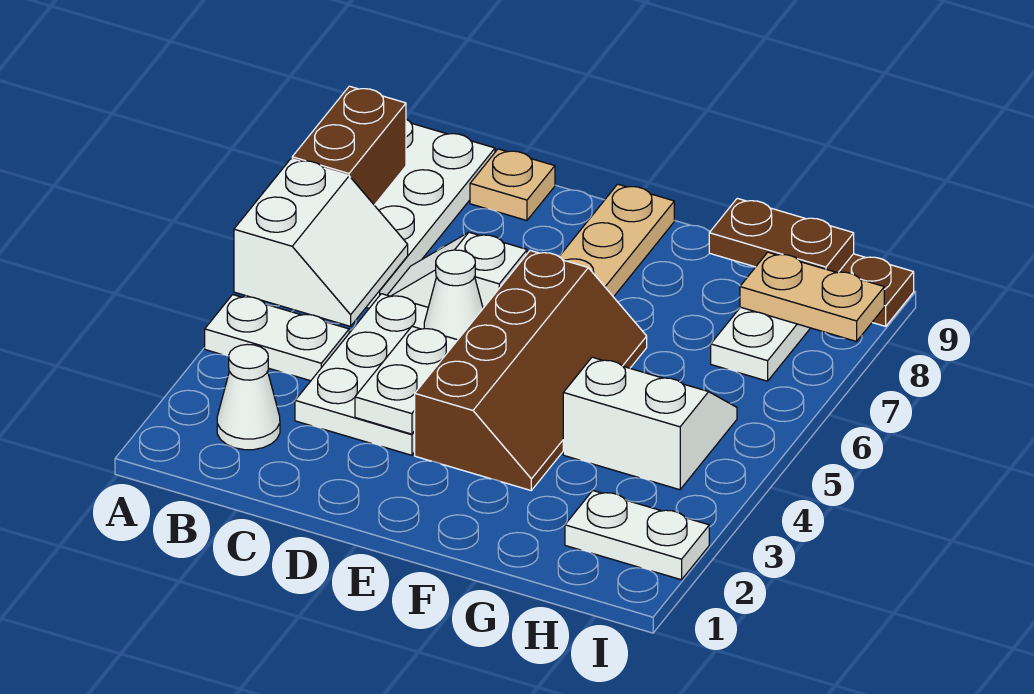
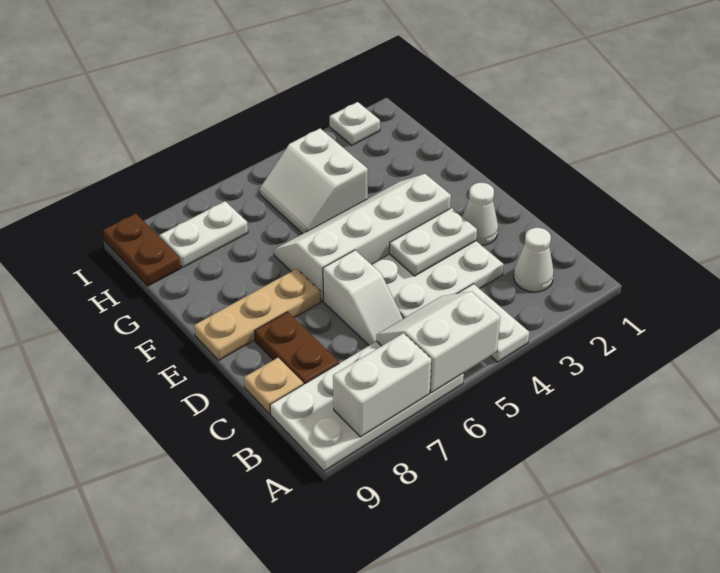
brown brick A7:A8 level 2 -> white brick A7:A8 level 2
white cone D5 level 2 -> white cone D2 level 1
brown slope E3:F6 level 1 top E -> white slope E3:F6 level 1 top E
brown plate G9:H9 level 2 -> brown plate C8:D8 level 1
white plate H2:I2 level 1 -> white plate I2 level 1
tan plate H8:I8 level 2 -> none

